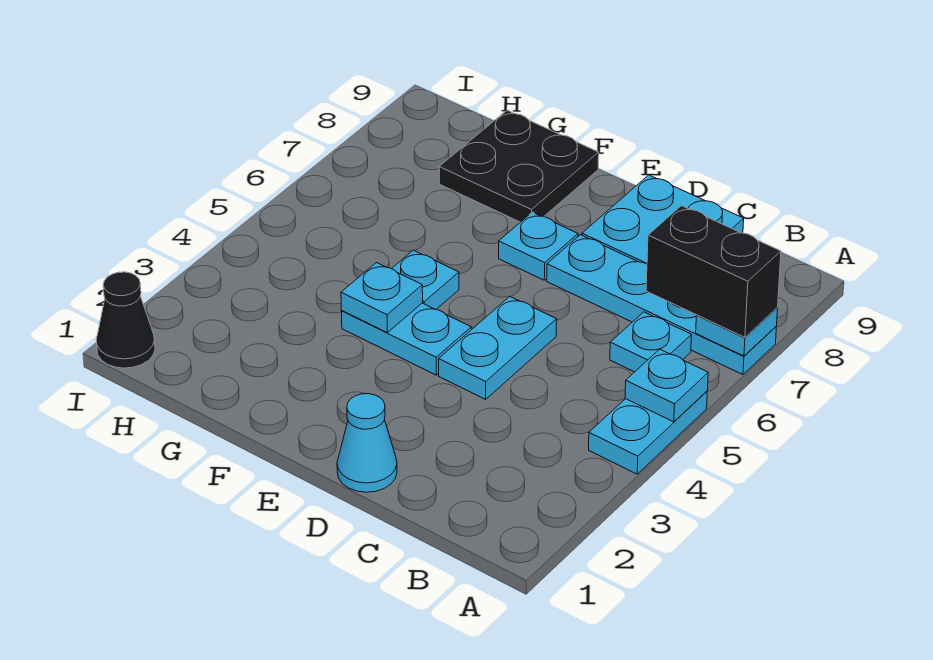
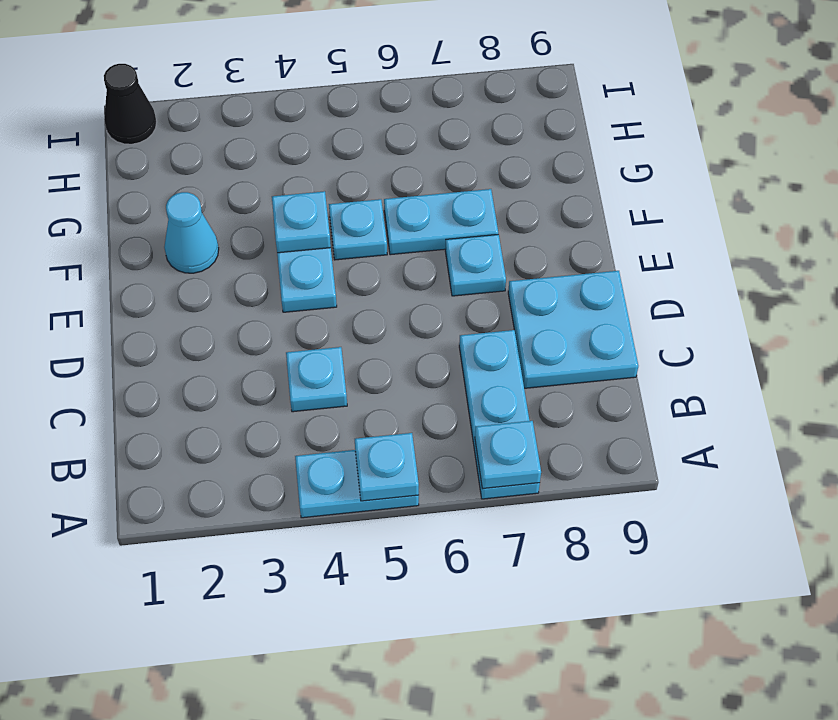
cyan plate A7:D7 level 1 -> cyan plate A7:C7 level 1
black brick A7:B7 level 3 -> none
cyan plate B6 level 1 -> cyan plate C4 level 1
cyan cone D1 level 1 -> cyan cone F2 level 1
cyan plate D4:D5 level 1 -> cyan plate F6:F7 level 1
black plate F8:G9 level 1 -> none

